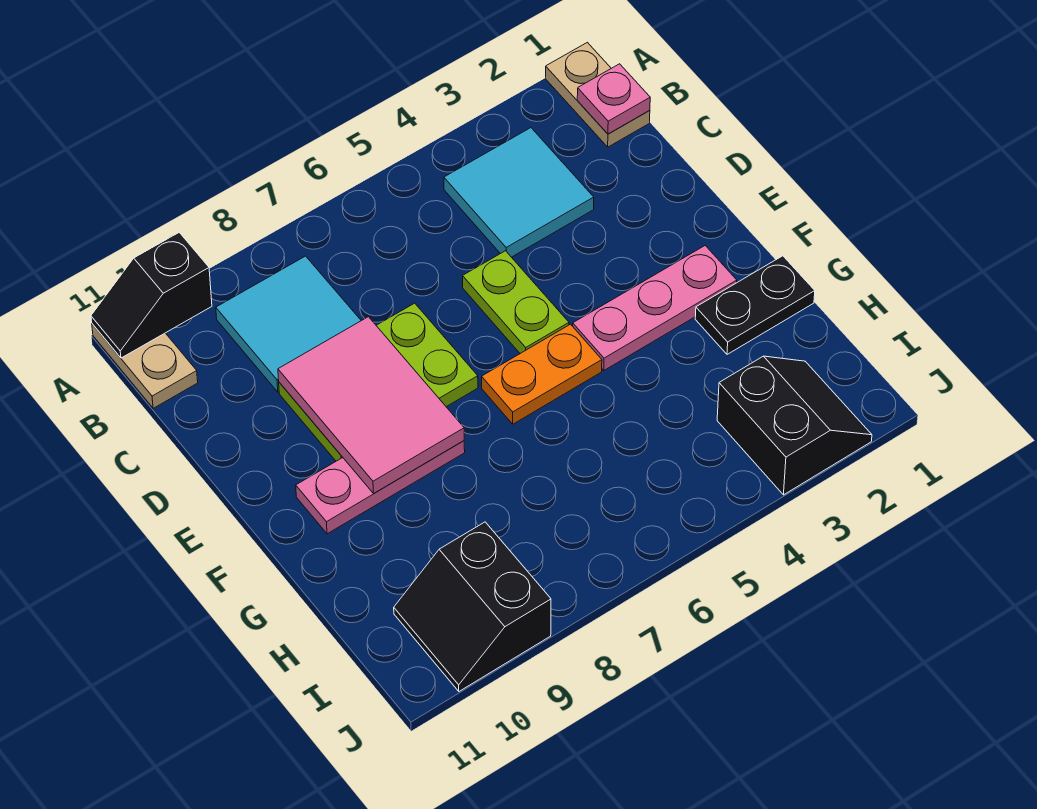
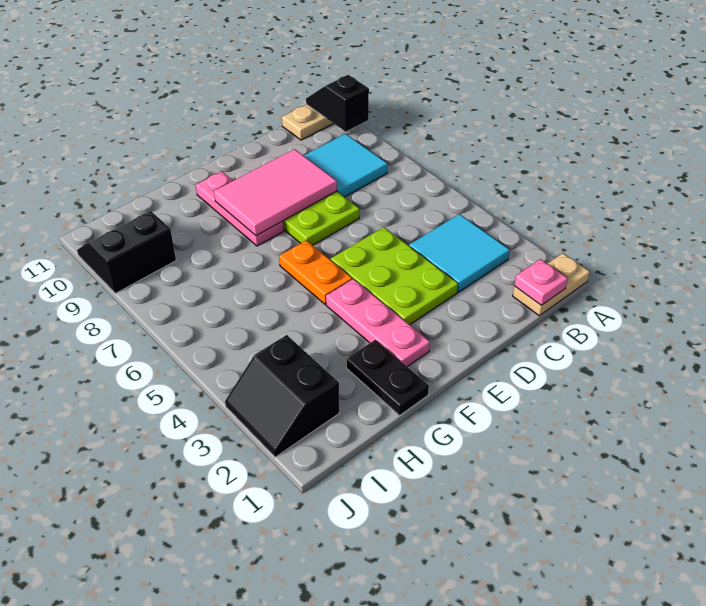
lime plate D5:E5 level 1 -> lime plate D3:E5 level 1
black slope I2:J3 level 1 top 3 -> black slope I2:J3 level 1 top I

